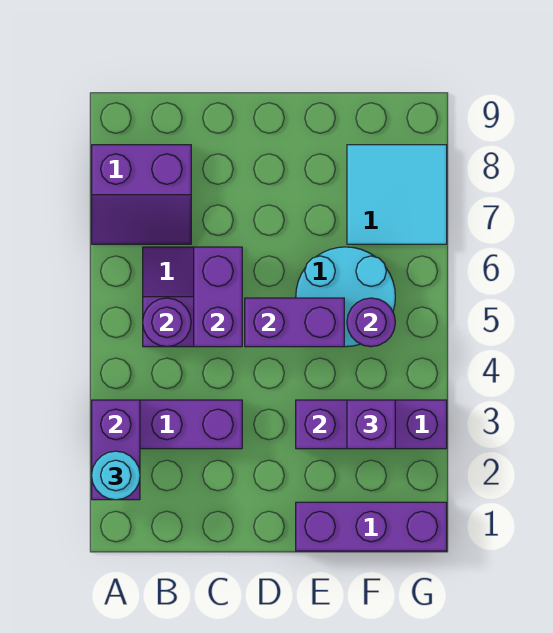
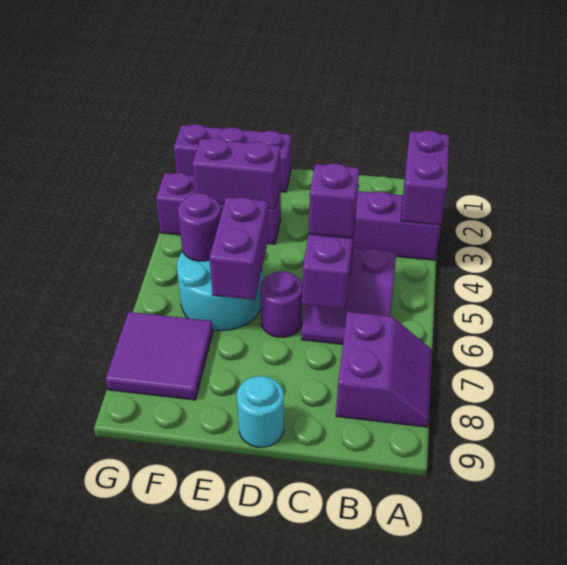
cyan round brick A2 level 3 -> cyan round brick D9 level 1
purple slope A7:B8 level 1 top 8 -> purple slope A7:B8 level 1 top B
purple round brick B5 level 2 -> purple round brick D6 level 1
purple brick D5:E5 level 2 -> purple brick E5:E6 level 2
purple brick F3 level 3 -> purple brick C5 level 3
cyan tile F7:G8 level 1 -> purple tile F7:G8 level 1

